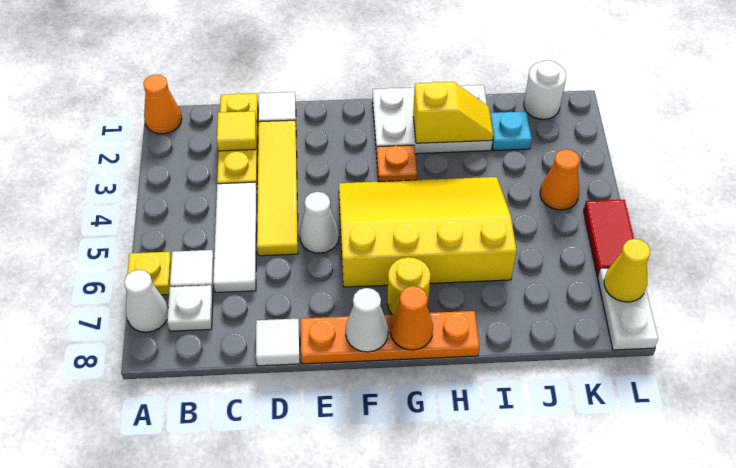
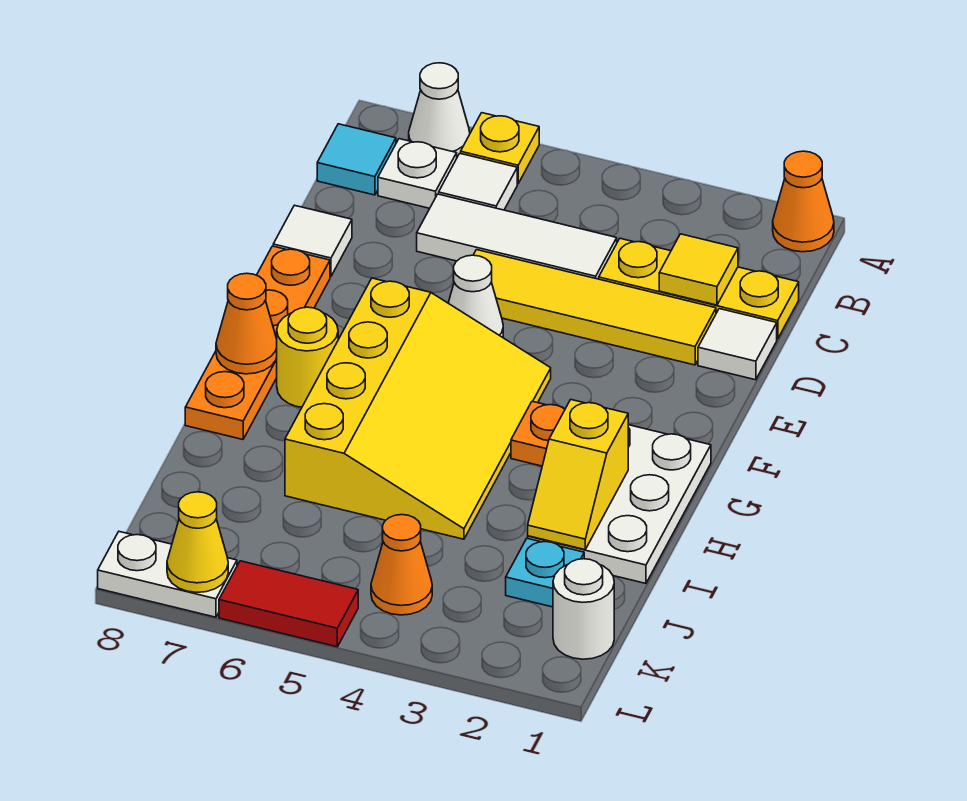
none -> cyan tile B8 level 1
white cone F8 level 2 -> none

